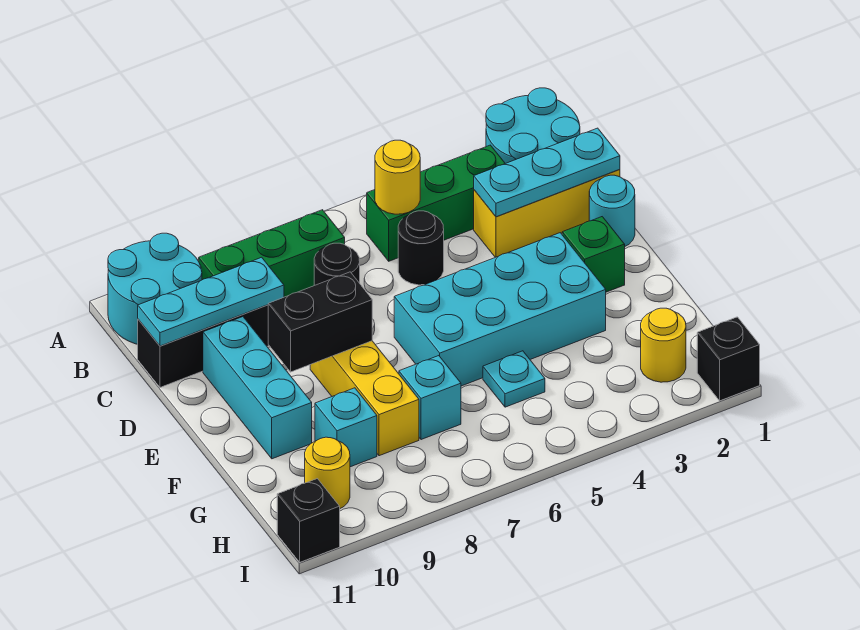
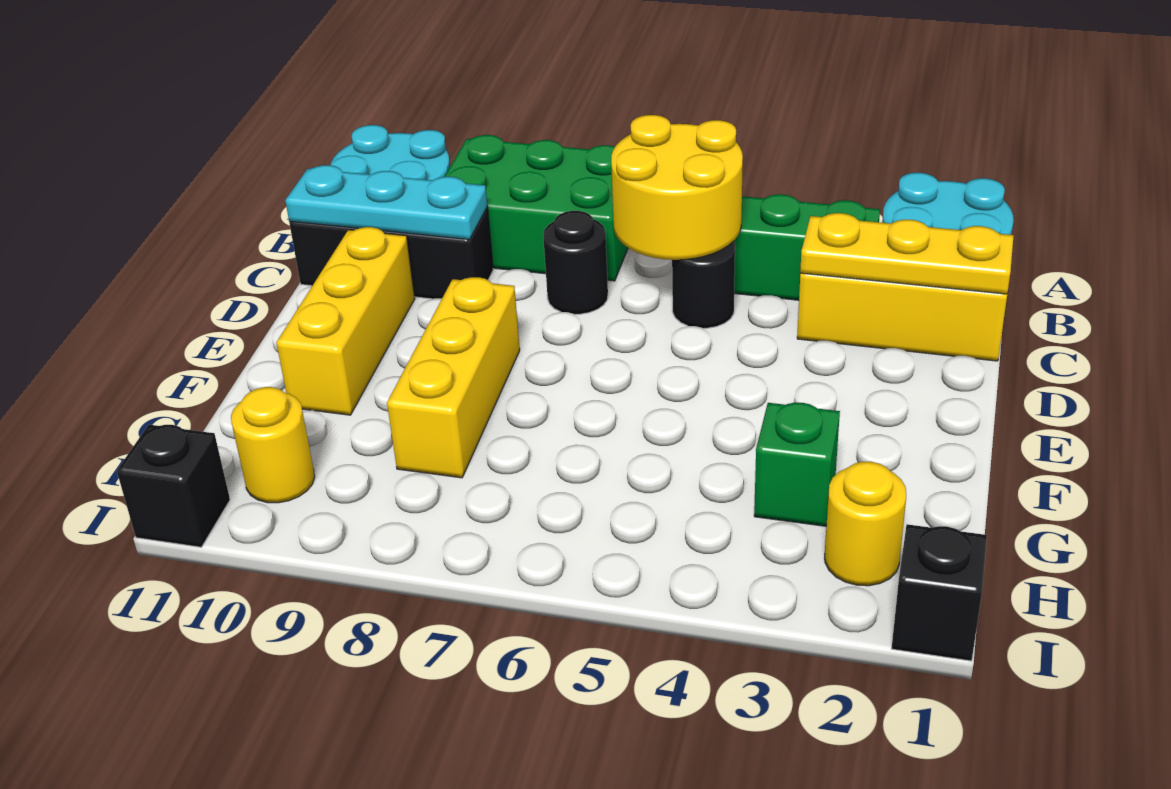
yellow round brick B5 level 2 -> yellow round brick B5:C6 level 2
green brick B7:B9 level 1 -> green brick A7:B9 level 1
cyan plate C1:C3 level 2 -> yellow plate C1:C3 level 2
cyan round brick D1 level 1 -> none
cyan brick D10:F10 level 1 -> yellow brick D10:F10 level 1
green brick E2 level 1 -> green brick G3 level 1
cyan brick E3:F6 level 1 -> none
black brick E8:E9 level 2 -> none
cyan plate G5 level 1 -> none
cyan brick G7 level 1 -> none
cyan brick G9 level 1 -> none

